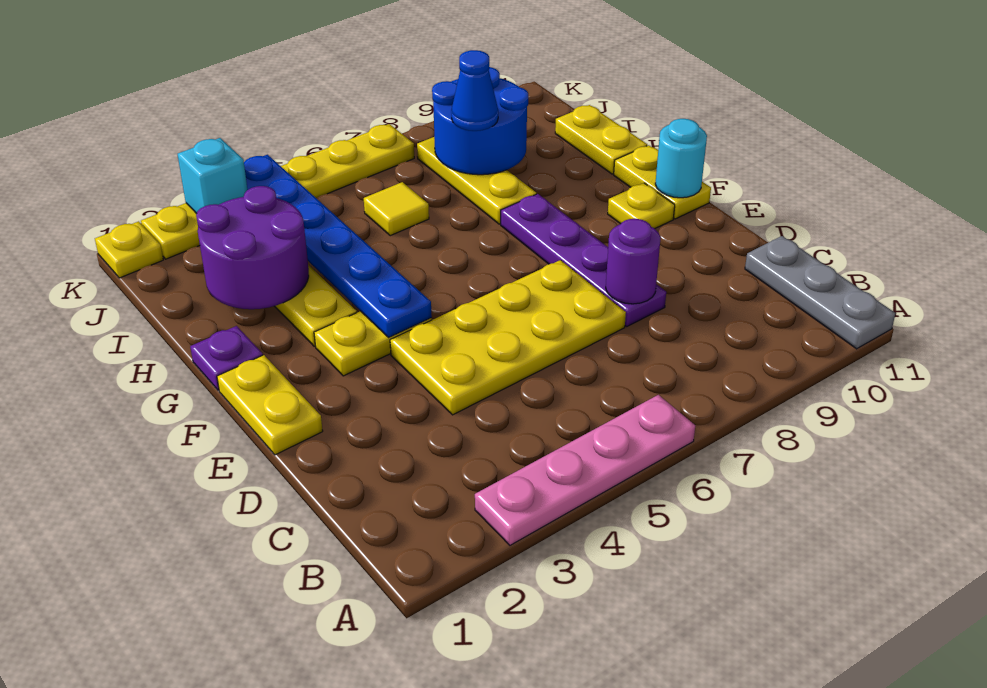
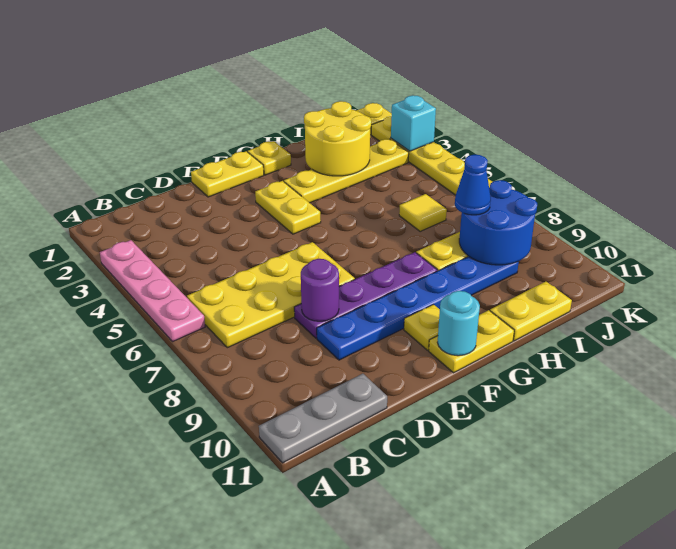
yellow plate D4:E7 level 1 -> yellow plate B6:E7 level 1
blue plate F4:K4 level 2 -> blue plate D9:I9 level 1
purple plate G1 level 1 -> yellow plate G1 level 1
purple round brick H2:I3 level 2 -> yellow round brick H2:I3 level 2

